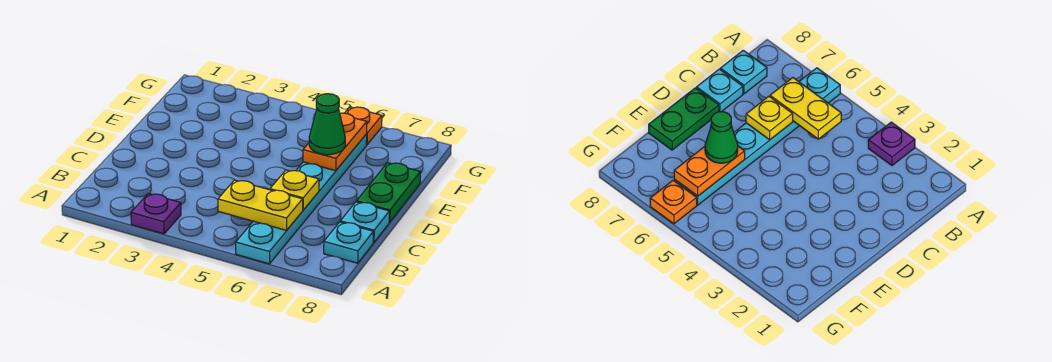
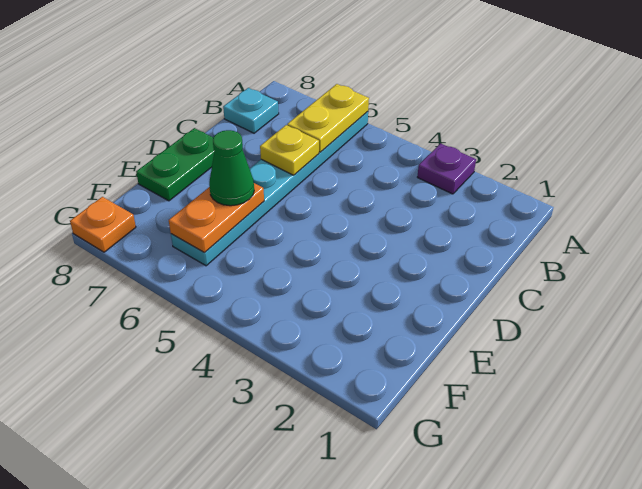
yellow plate B5:B6 level 2 -> yellow plate A6:B6 level 2
cyan plate C8 level 1 -> none
orange plate G6 level 1 -> orange plate G8 level 1

